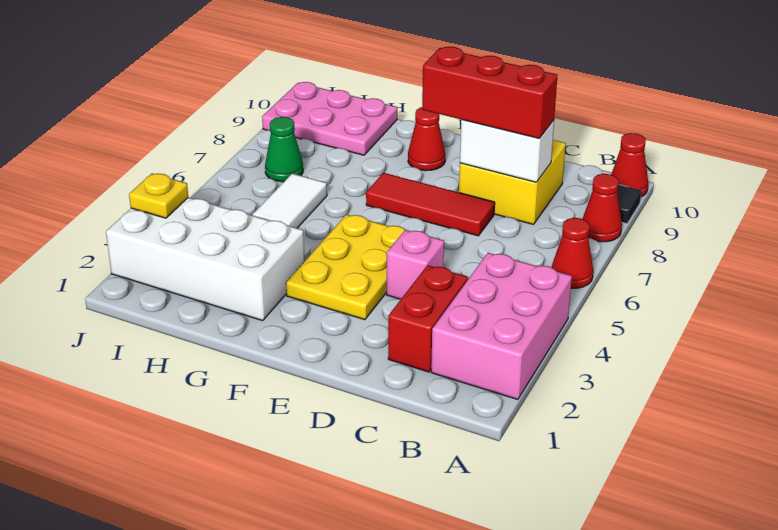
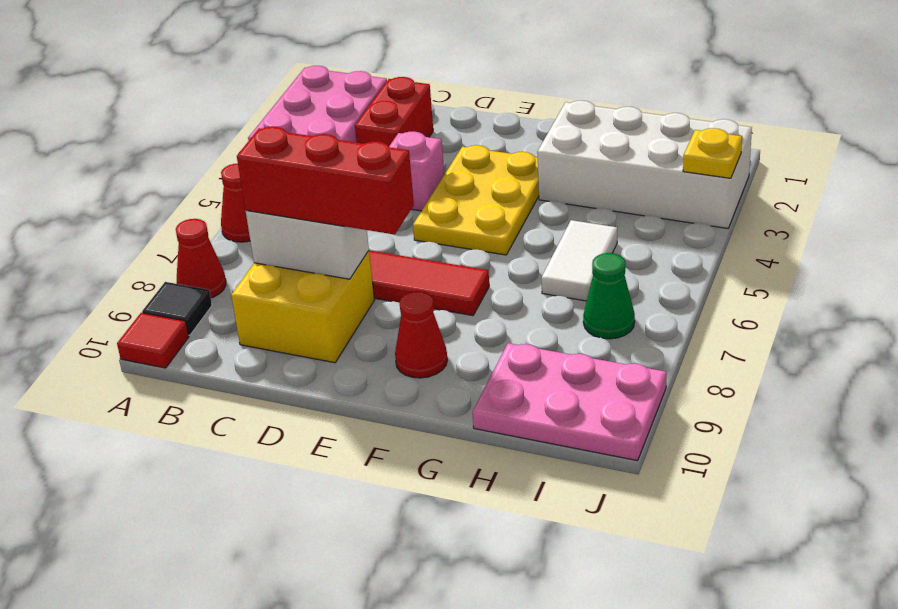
red cone A10 level 1 -> red tile A10 level 1

